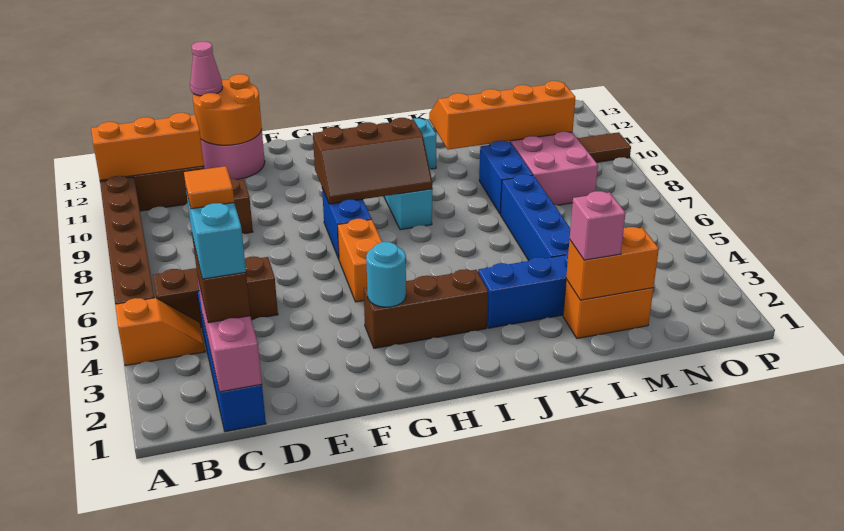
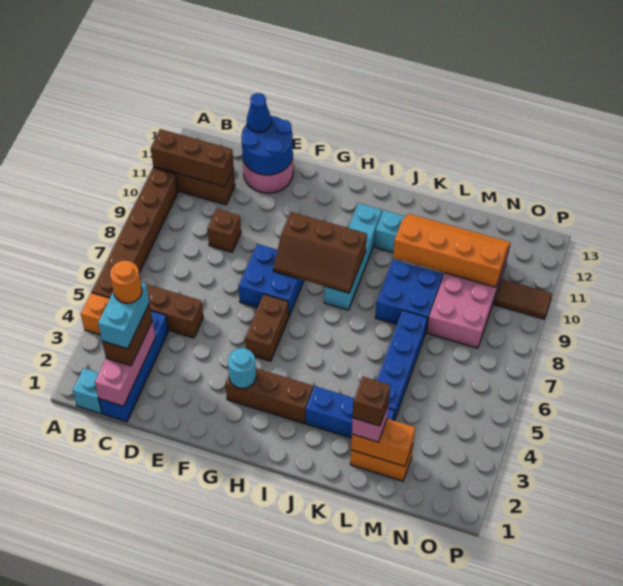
orange brick A11:C11 level 2 -> brown brick A11:C11 level 2
none -> cyan brick B1 level 1
orange tile C3 level 5 -> orange round brick C3 level 5
orange round brick D12:E13 level 2 -> blue round brick D12:E13 level 2
pink cone D13 level 3 -> blue cone D13 level 3
orange brick G5:G6 level 1 -> brown brick G5:G6 level 1
blue brick G7:G8 level 1 -> blue brick F7:G8 level 1
none -> brown brick L2 level 4
blue brick L8:L9 level 1 -> blue brick K8:L9 level 1

